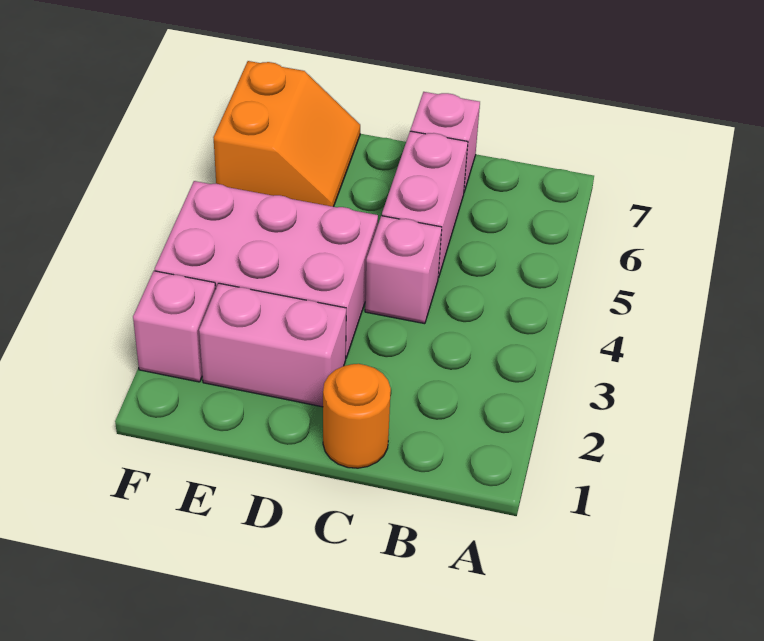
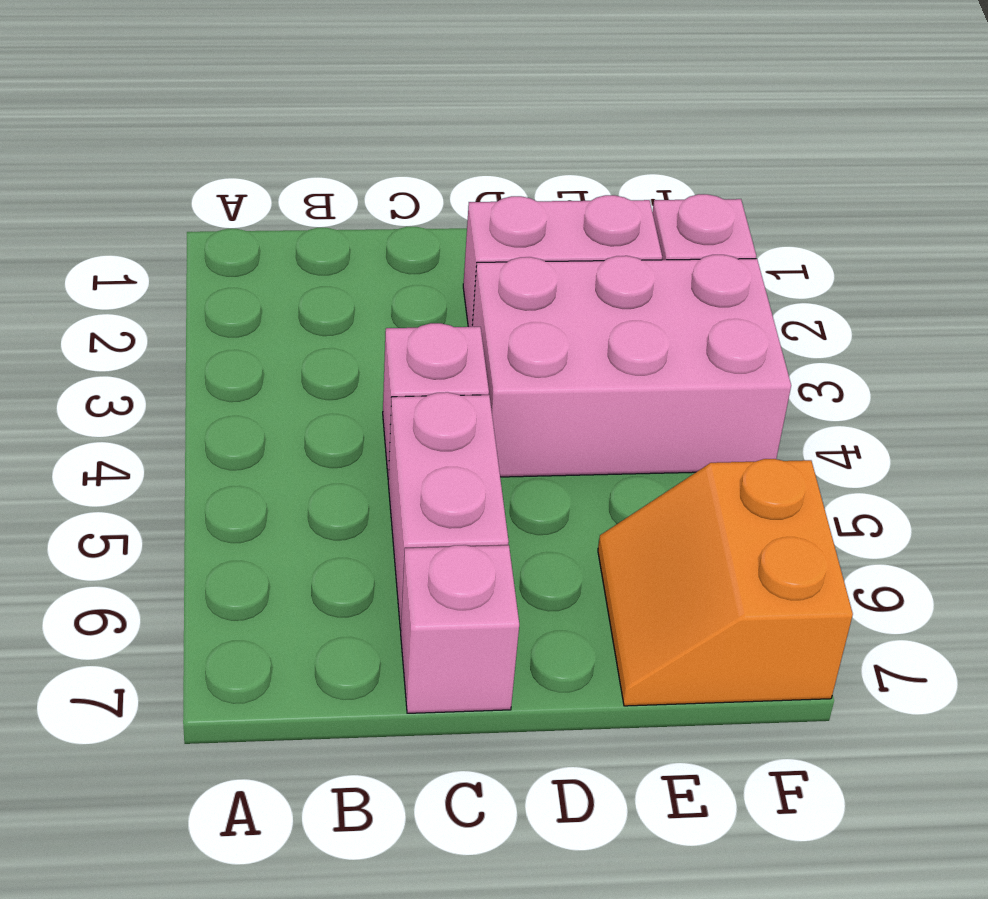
orange round brick C1 level 1 -> none

